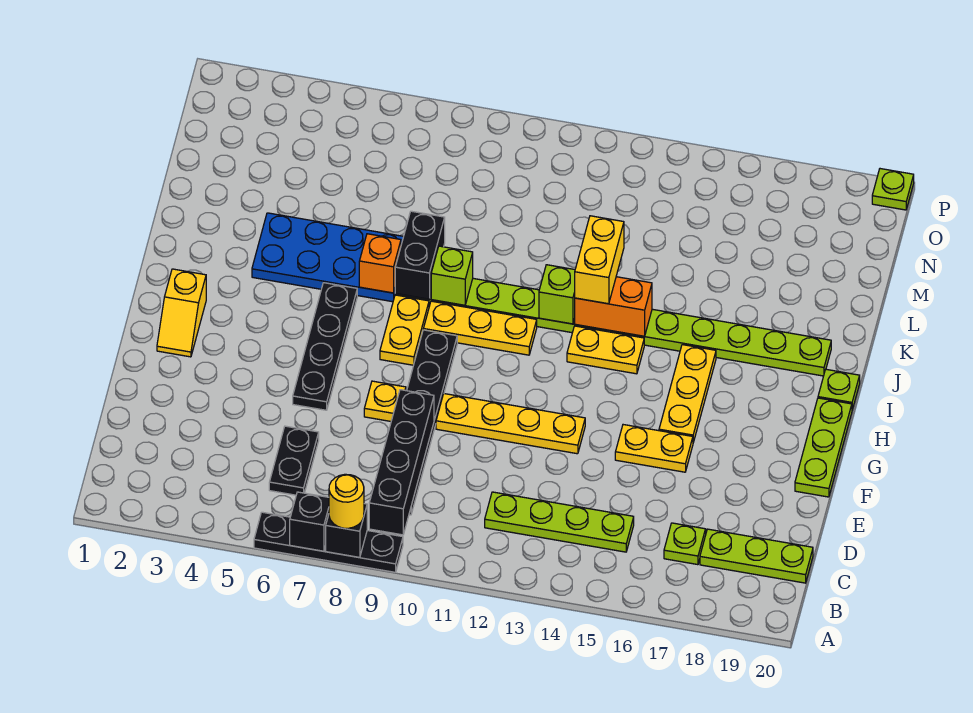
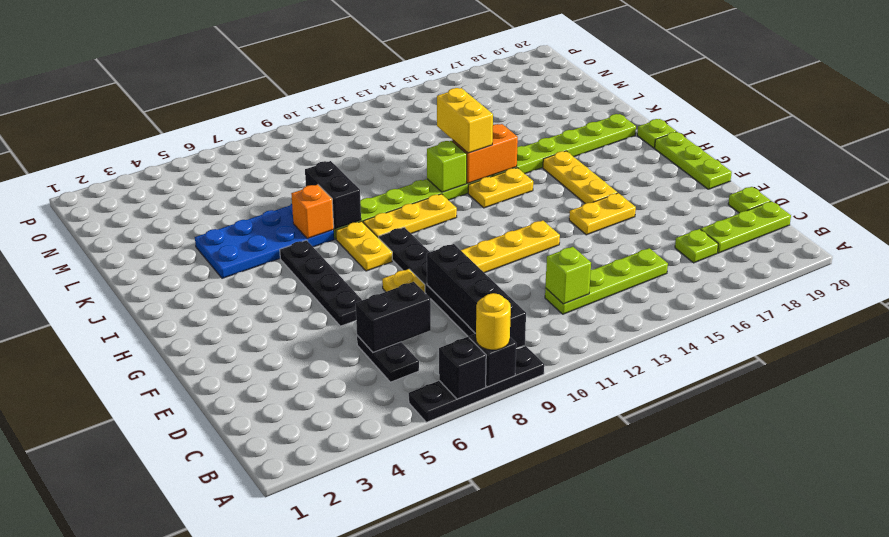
none -> black brick D6:D7 level 2
yellow slope G2:H2 level 1 top H -> none
lime brick J9 level 2 -> lime brick C12 level 2
lime plate P20 level 1 -> lime plate D20 level 1

